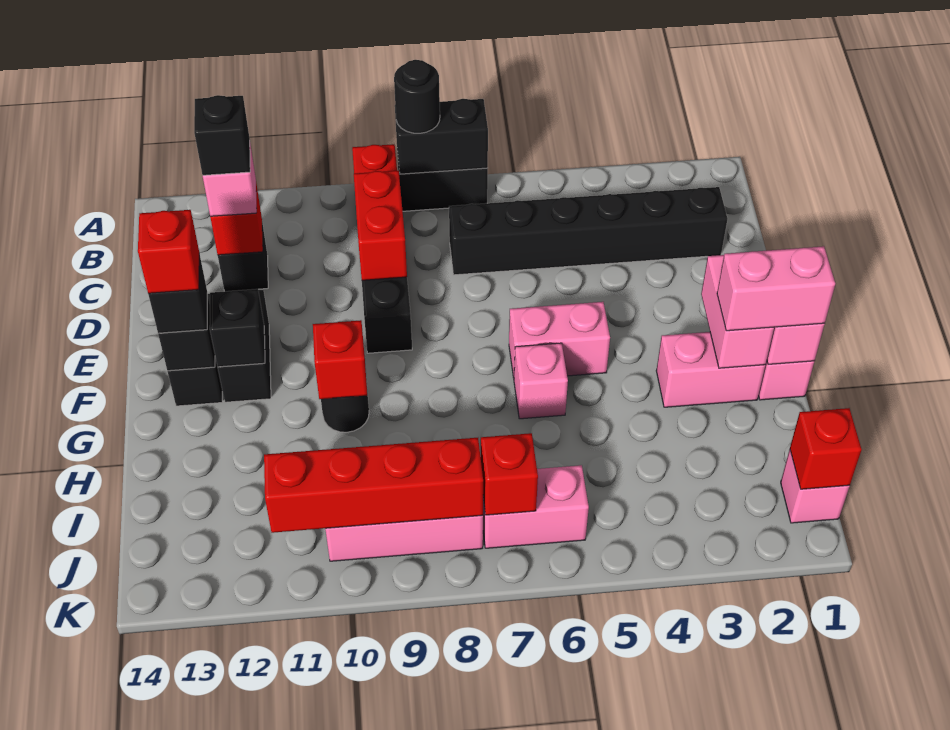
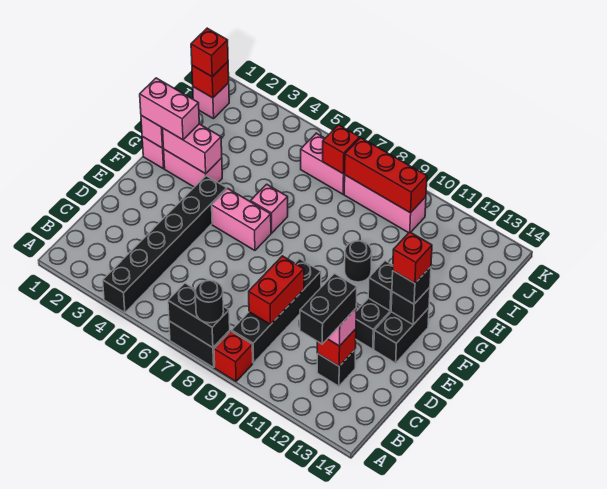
black brick C2:C7 level 1 -> black brick A4:F4 level 1
black brick C12 level 4 -> black brick B12:C12 level 4
pink brick F2:G2 level 2 -> pink brick G2:G3 level 2
red brick G10 level 2 -> red brick J1 level 3
red brick J8:J11 level 2 -> red brick J8:J10 level 2

